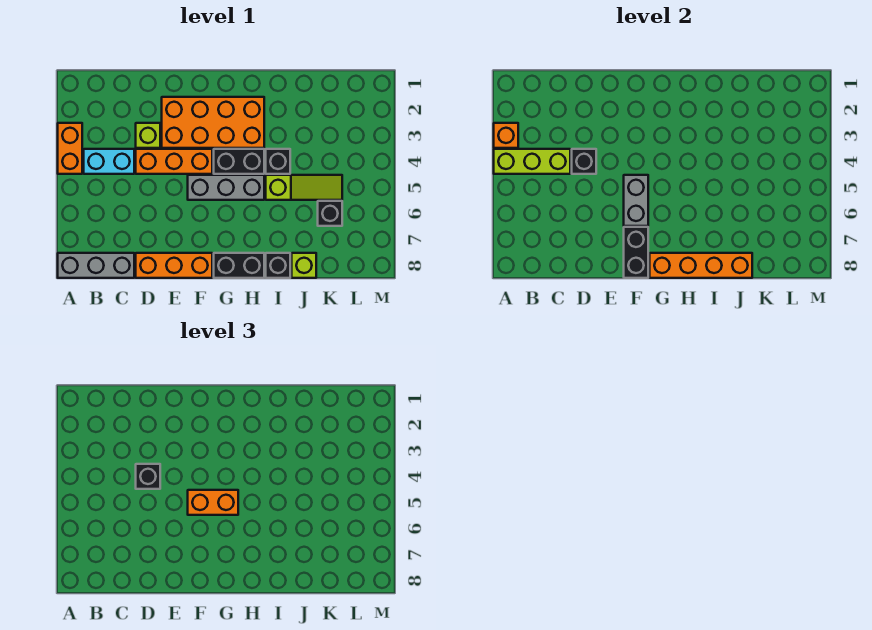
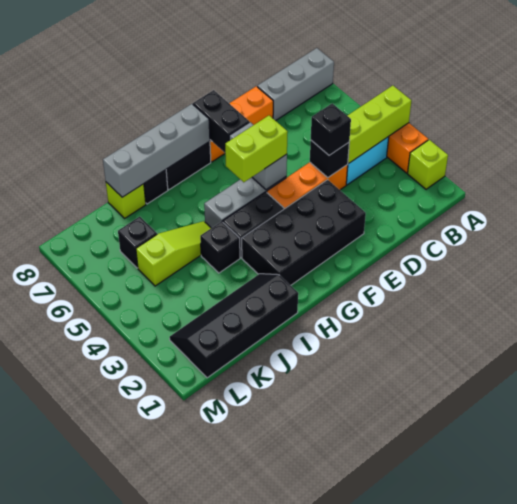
orange brick A3 level 2 -> none
lime brick D3 level 1 -> lime brick A2 level 1
orange brick E2:H3 level 1 -> black brick E2:H3 level 1
orange brick F5:G5 level 3 -> lime brick F5:G5 level 3
orange brick G8:J8 level 2 -> grey brick G8:J8 level 2
none -> black slope I1:L2 level 1 top 1
lime slope I5:K5 level 1 top I -> lime slope I5:K5 level 1 top K

